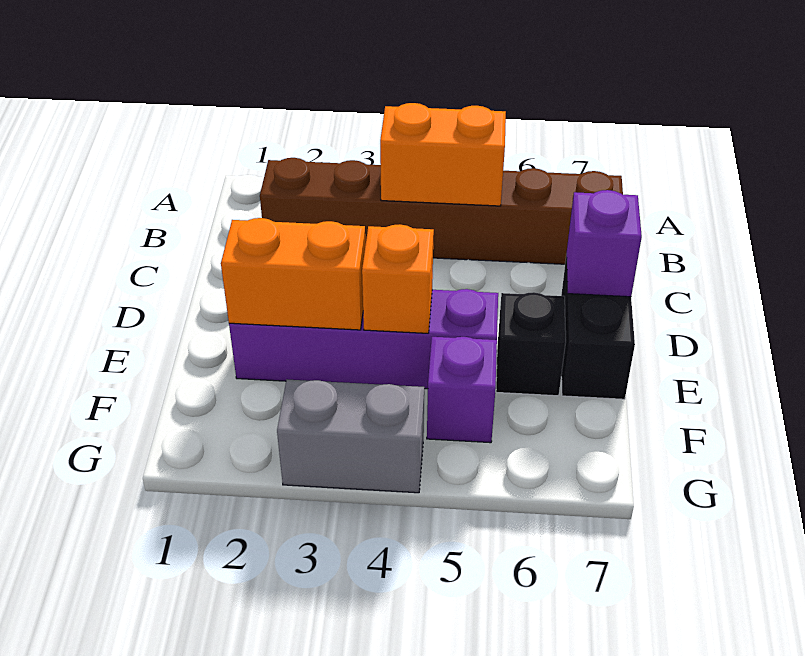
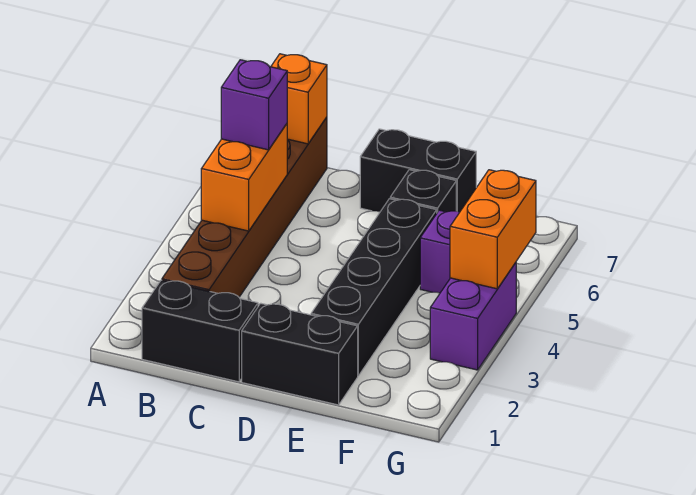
none -> black brick B1:C1 level 1
none -> black brick D1:E1 level 1
purple brick D7 level 2 -> purple brick B5 level 3
purple brick E2:E5 level 1 -> black brick E2:E5 level 1
orange brick E2:E3 level 2 -> orange brick G4:G5 level 2
orange brick E4 level 2 -> orange brick B7 level 2
grey brick G3:G4 level 1 -> purple brick G3:G4 level 1

